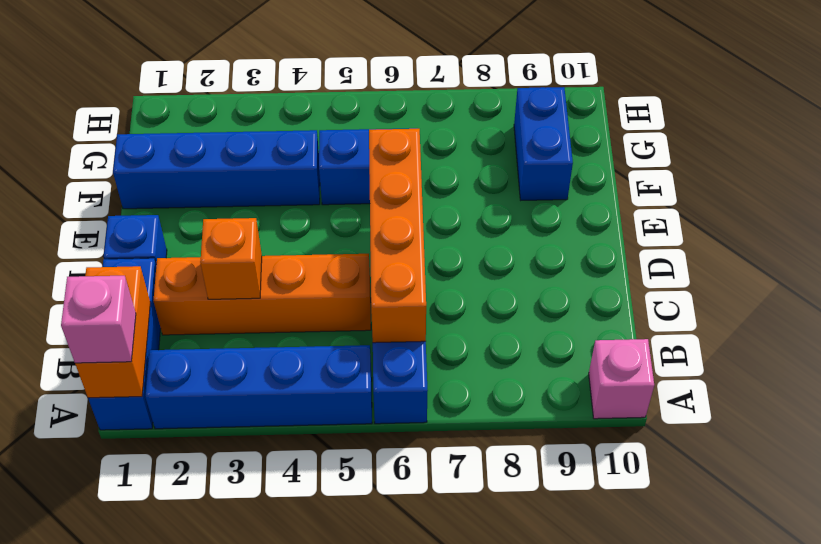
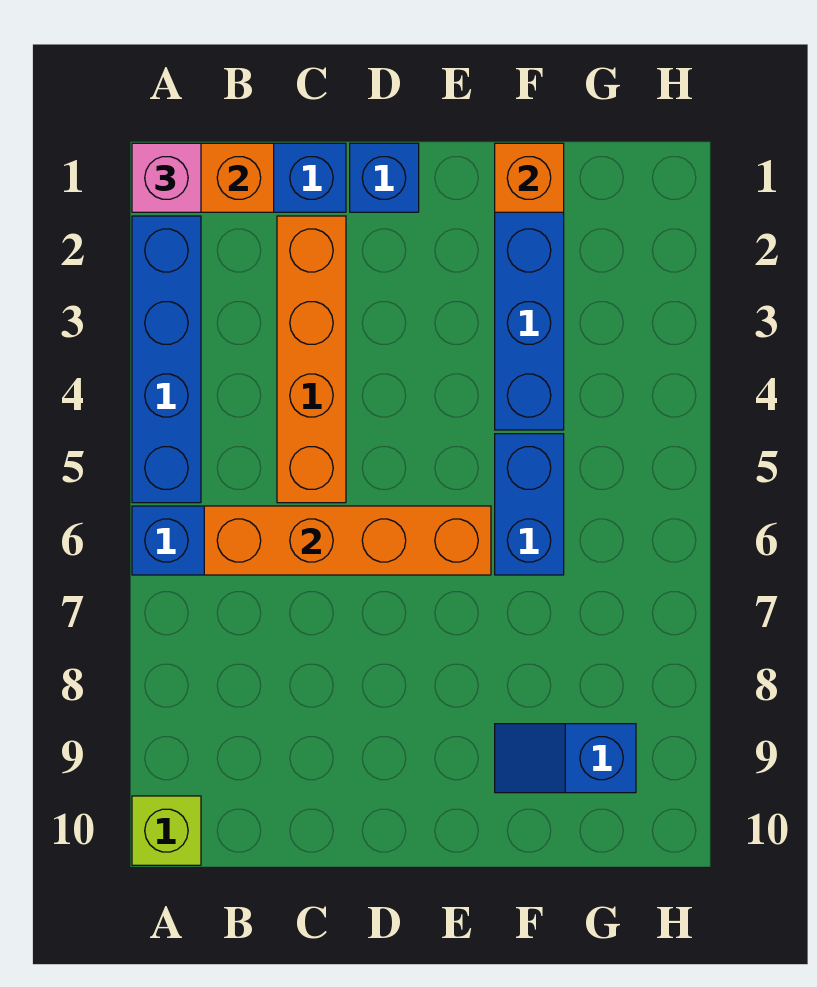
pink brick A10 level 1 -> lime brick A10 level 1
orange brick C3 level 2 -> orange brick F1 level 2
blue brick F9:G9 level 1 -> blue slope F9:G9 level 1 top G

